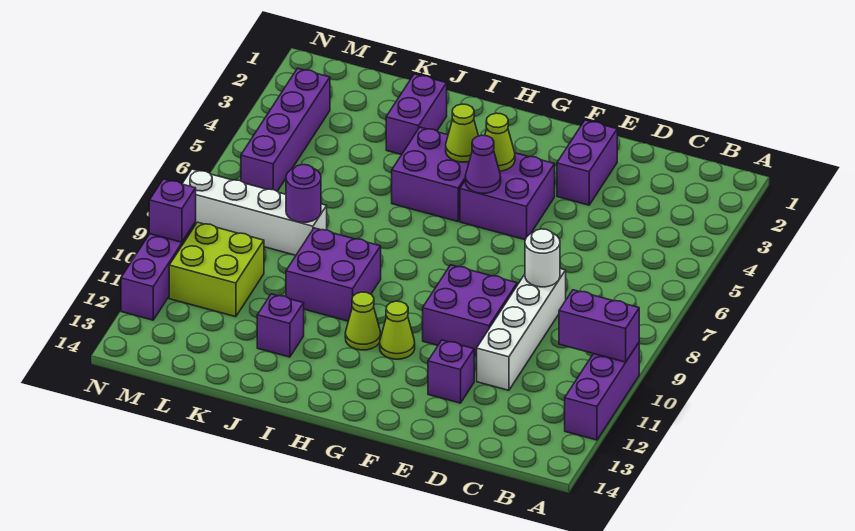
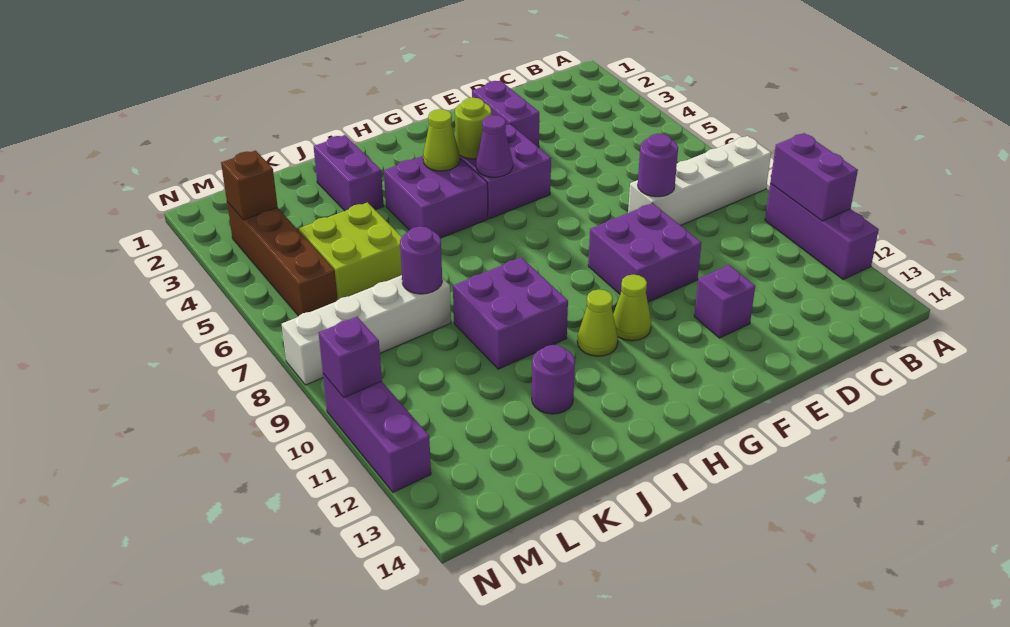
purple brick A10:B10 level 2 -> purple brick A10:A11 level 2
white brick D8:D11 level 1 -> white brick A8:D8 level 1
white round brick D8 level 2 -> purple round brick D8 level 2
lime cone G4 level 2 -> lime round brick G4 level 2
purple brick J12 level 1 -> purple round brick J12 level 1
lime brick L10:M11 level 1 -> lime brick K5:L6 level 1
purple brick M3:M6 level 1 -> brown brick M3:M6 level 1
none -> brown brick M3 level 2

